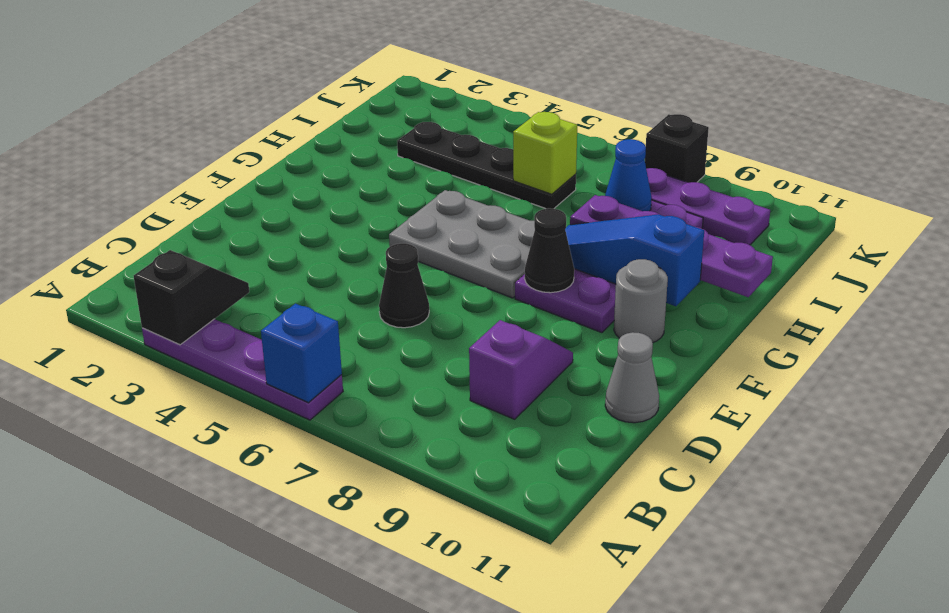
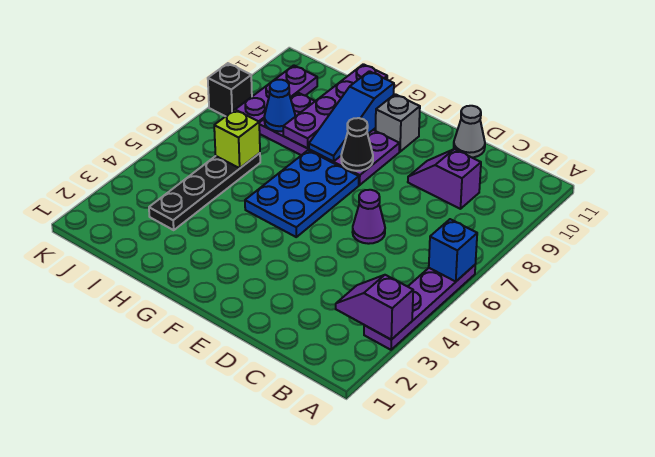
black slope A3:B3 level 2 top A -> purple slope A3:B3 level 2 top A
black cone D6 level 1 -> purple cone D6 level 1
grey plate F5:G7 level 1 -> blue plate F5:G7 level 1
grey round brick F10 level 1 -> grey brick F10 level 1

